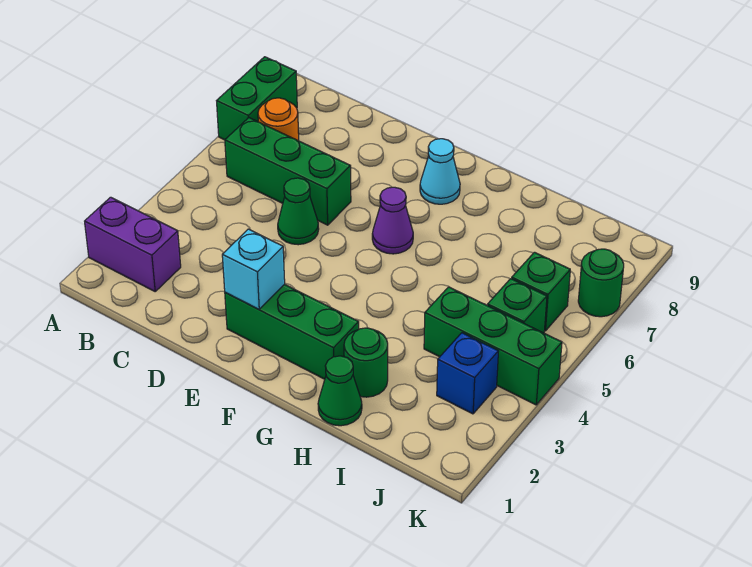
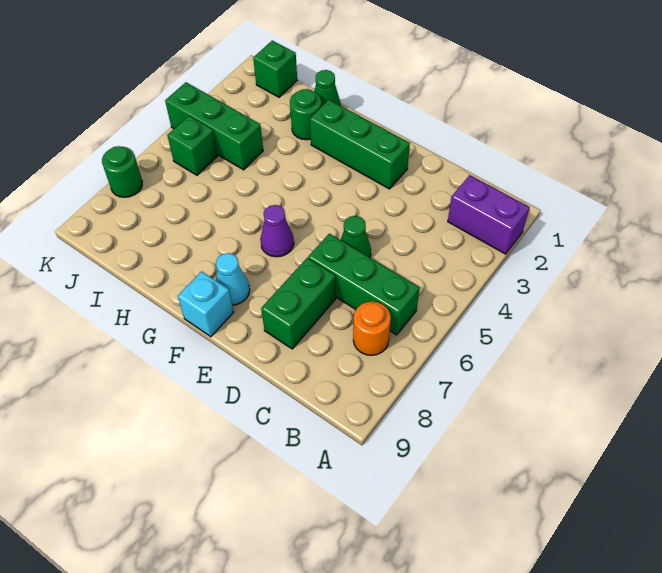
green brick A7:A8 level 1 -> green brick D7:D8 level 1
cyan brick E2 level 2 -> cyan brick F9 level 1
blue brick J3 level 1 -> none
green brick J6 level 1 -> green brick J1 level 1

